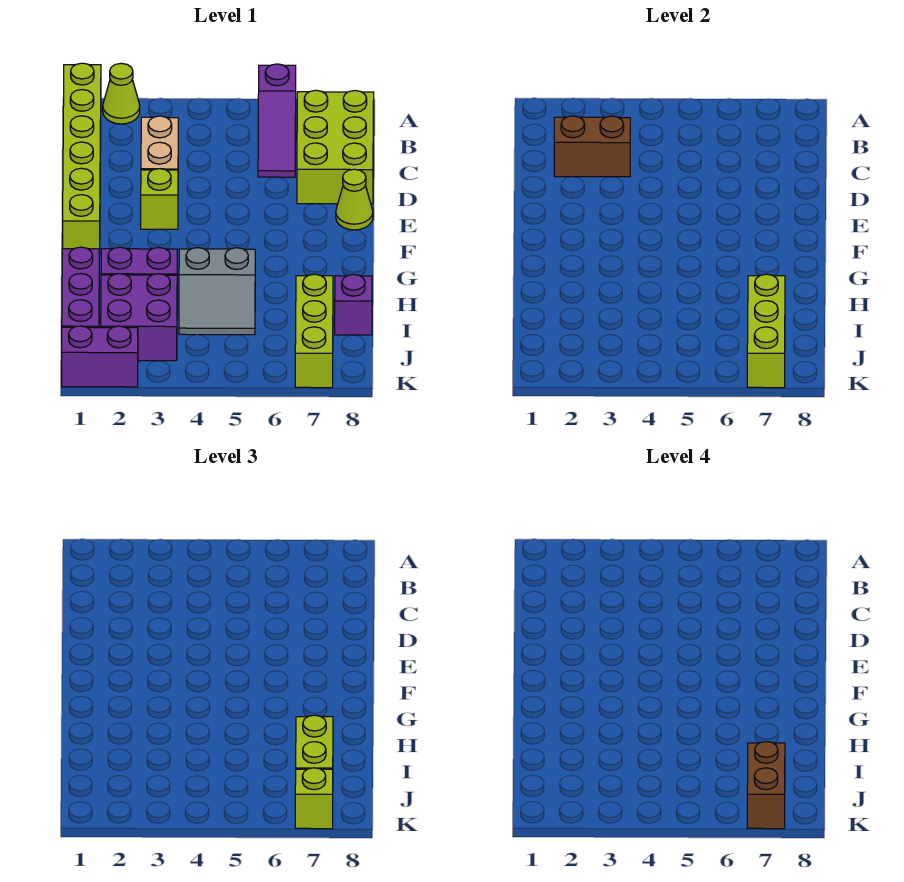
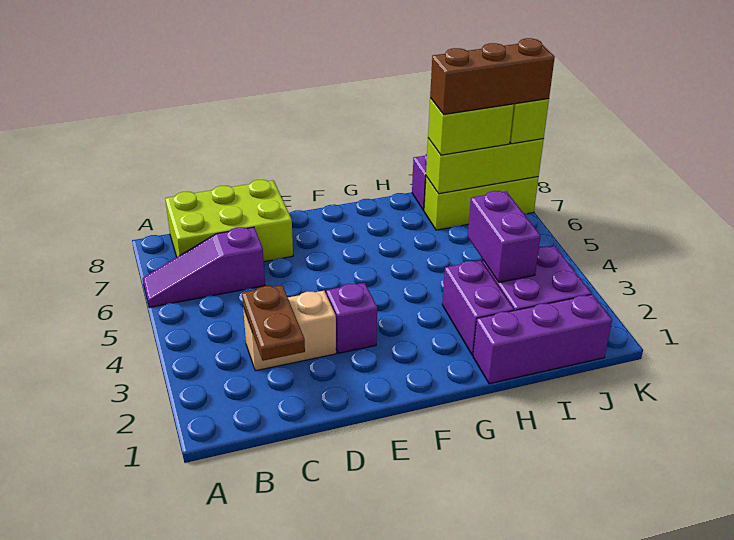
lime brick A1:F1 level 1 -> none
lime cone A2 level 1 -> none
purple slope A6:C6 level 1 top A -> purple slope A6:C6 level 1 top C
brown brick C2:C3 level 2 -> brown plate C2:C3 level 2
lime brick E3 level 1 -> purple brick E3 level 1
lime cone E8 level 1 -> none
grey slope H4:I5 level 1 top H -> none
brown brick J7:K7 level 4 -> brown brick I7:K7 level 4
purple brick K1:K2 level 1 -> purple brick I3:I4 level 2

